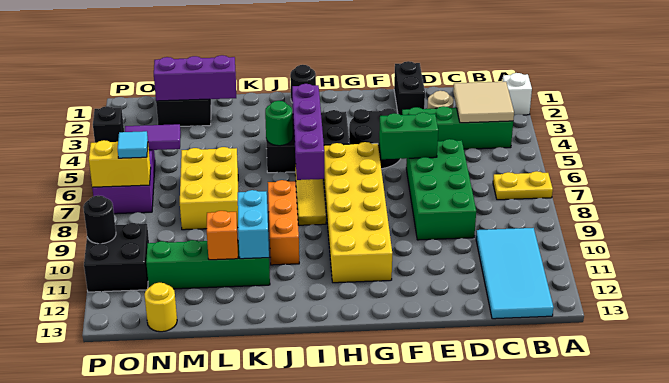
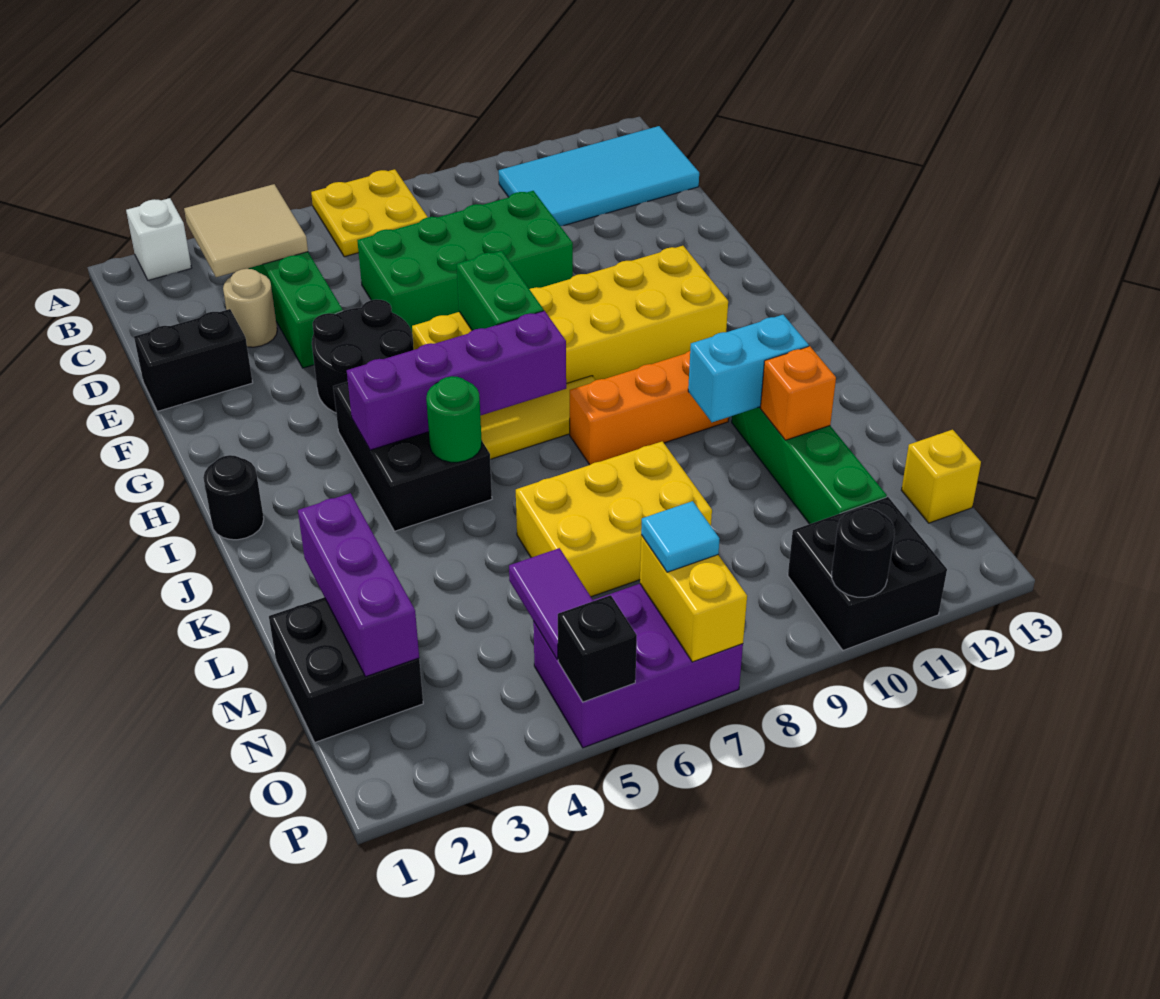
yellow plate A7:B7 level 1 -> yellow plate A6:B7 level 1
green brick E6:F6 level 2 -> green brick G7:H7 level 2
yellow round brick N13 level 1 -> yellow brick N13 level 1

